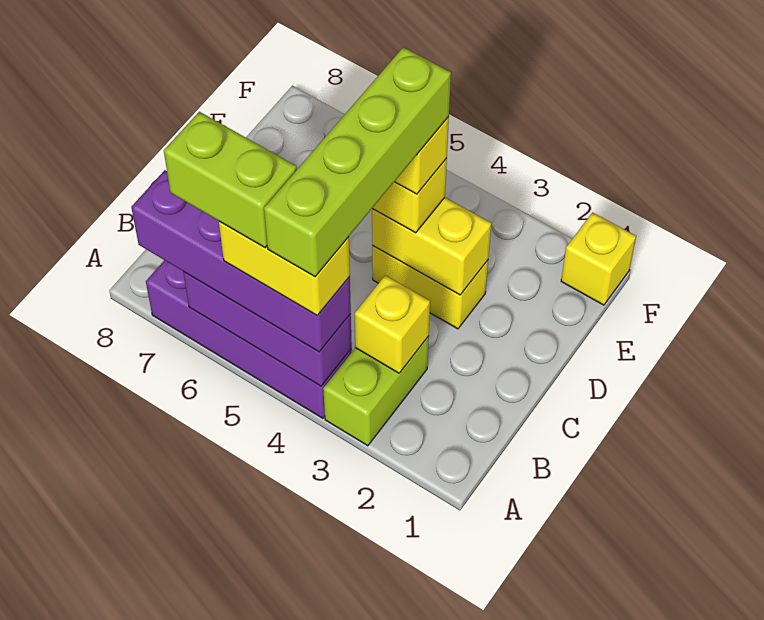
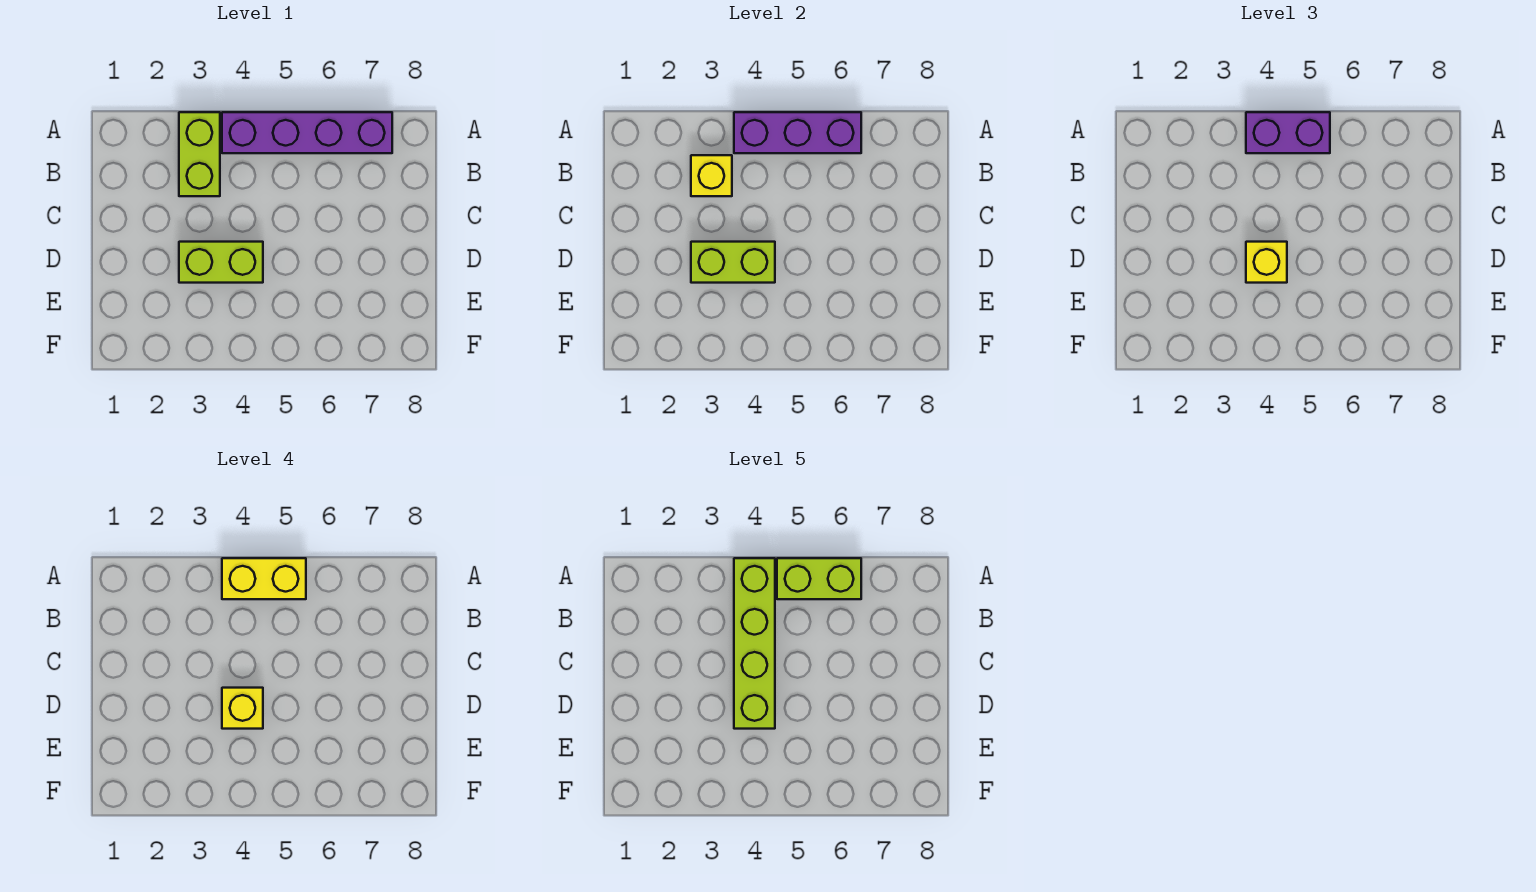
purple brick A4:A7 level 3 -> purple brick A4:A5 level 3
yellow brick D3:D4 level 1 -> lime brick D3:D4 level 1
yellow brick D3:D4 level 2 -> lime brick D3:D4 level 2
yellow brick F1 level 1 -> none

